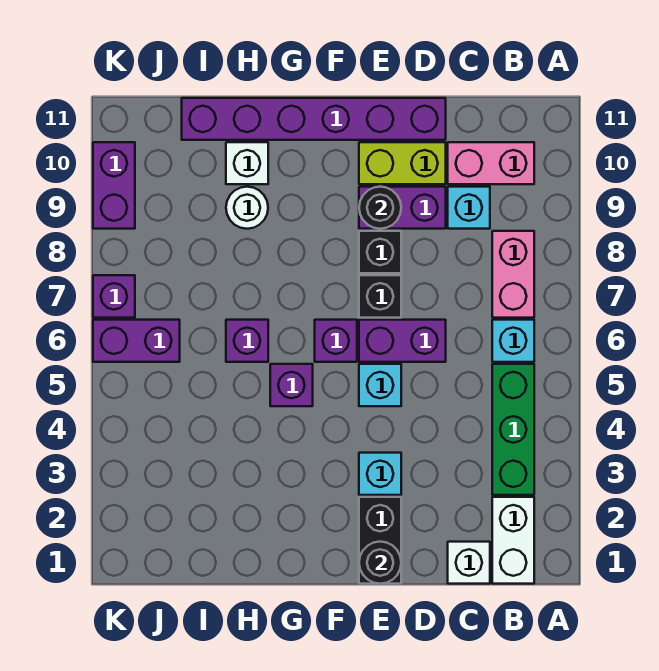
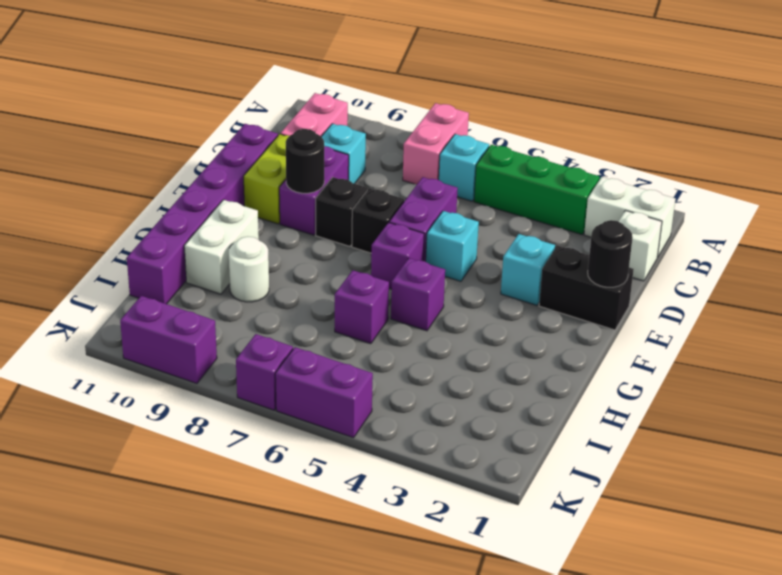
pink brick B7:B8 level 1 -> pink brick A7:B7 level 1
white brick H10 level 1 -> white brick G10:H10 level 1
purple brick J6:K6 level 1 -> purple brick K5:K6 level 1

